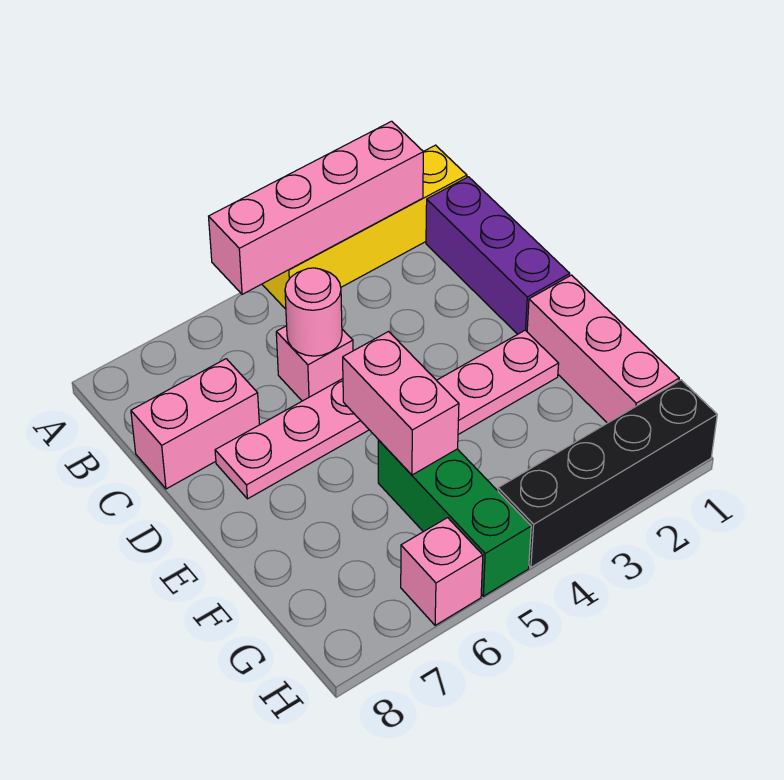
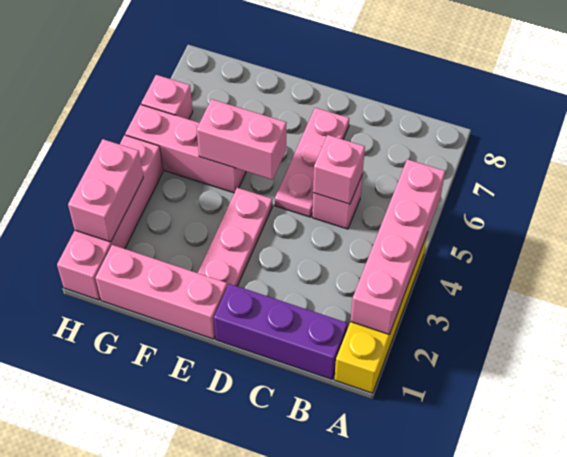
pink round brick C5 level 2 -> pink brick C5 level 2
pink brick C7:C8 level 1 -> pink brick H2:H3 level 2
green brick F5:H5 level 1 -> pink brick F5:H5 level 1
black brick H1:H4 level 1 -> pink brick H1:H4 level 1

